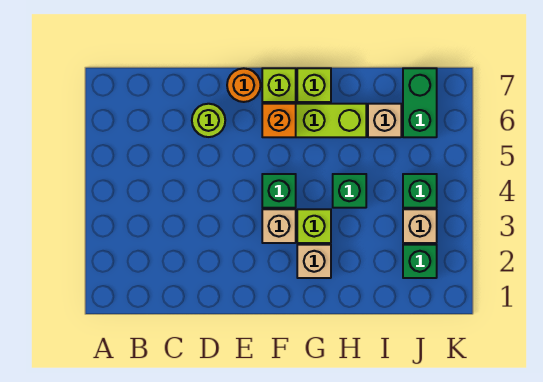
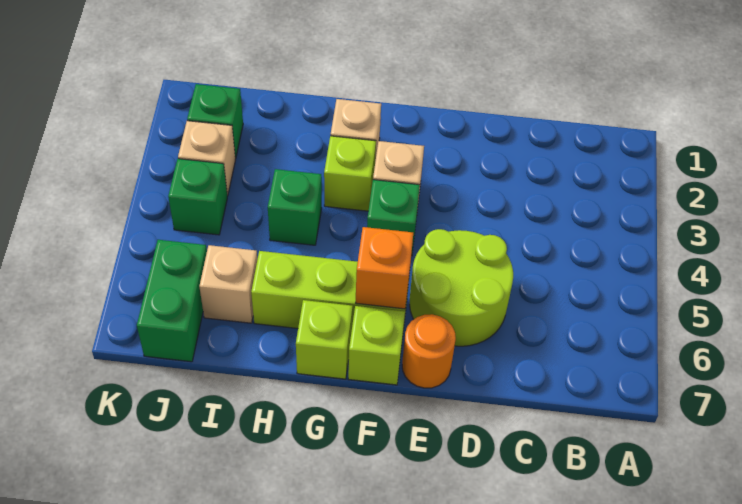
lime round brick D6 level 1 -> lime round brick D5:E6 level 1

